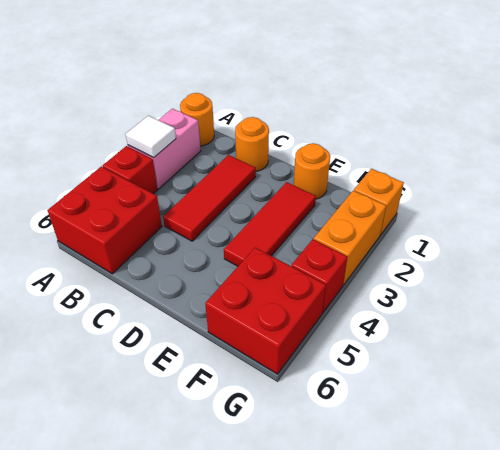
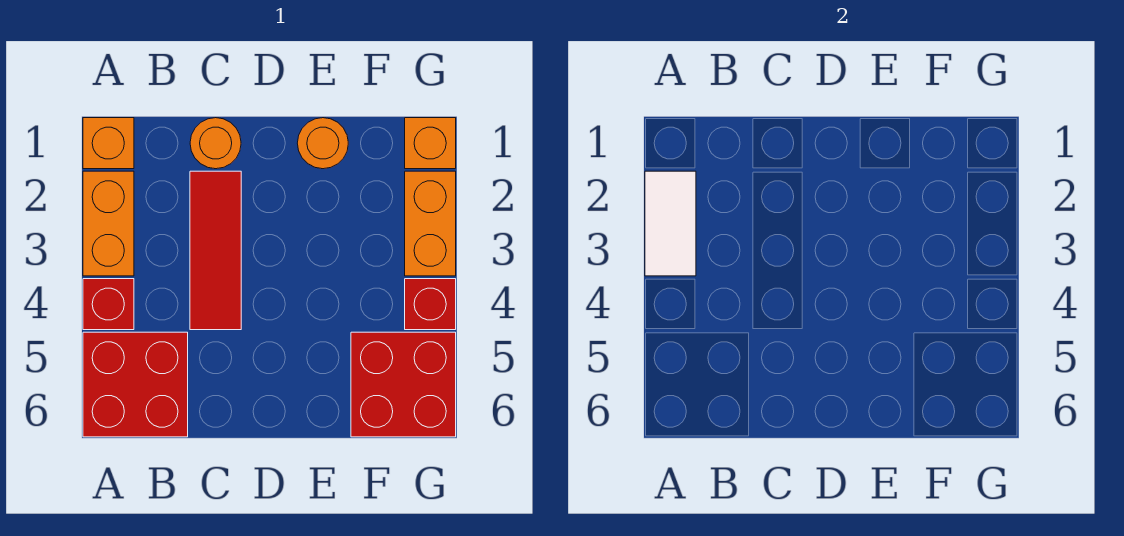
orange round brick A1 level 1 -> orange brick A1 level 1
pink brick A2:A3 level 1 -> orange brick A2:A3 level 1
white tile A3 level 2 -> white tile A2:A3 level 2
red tile E2:E4 level 1 -> none

